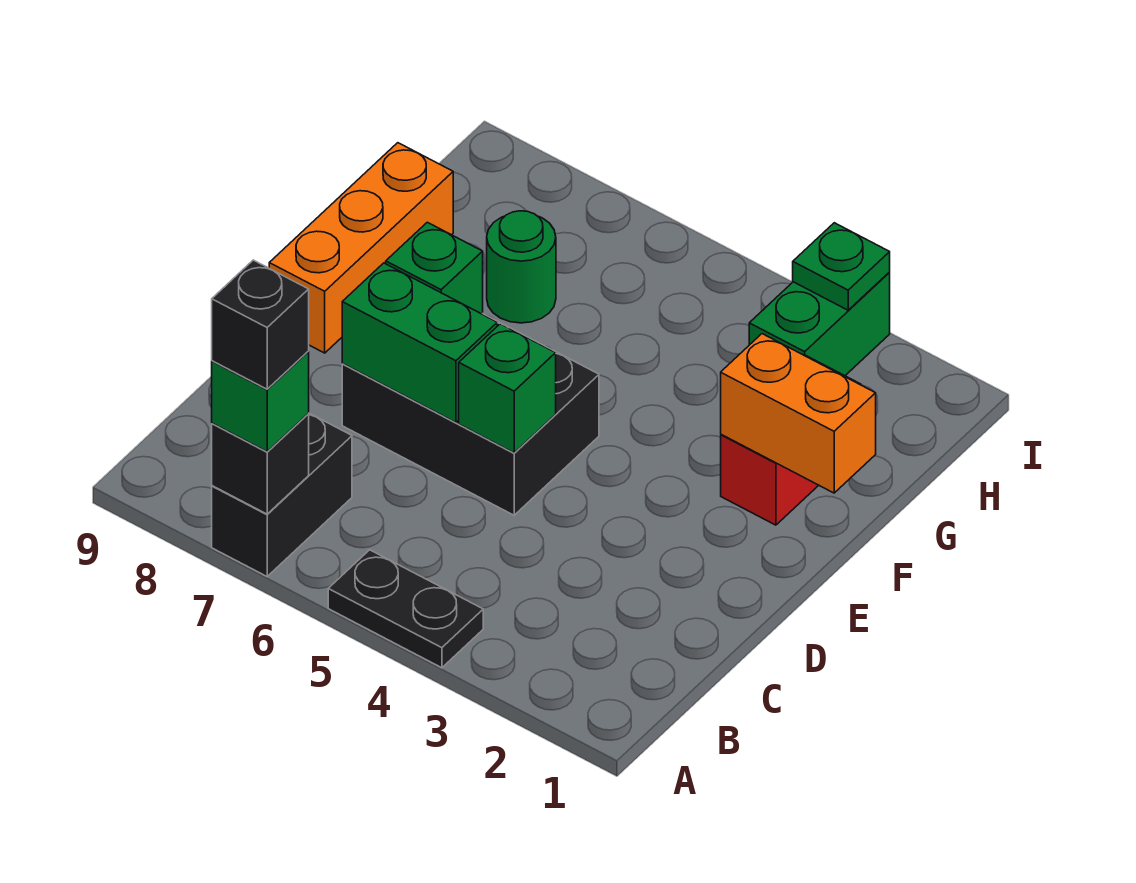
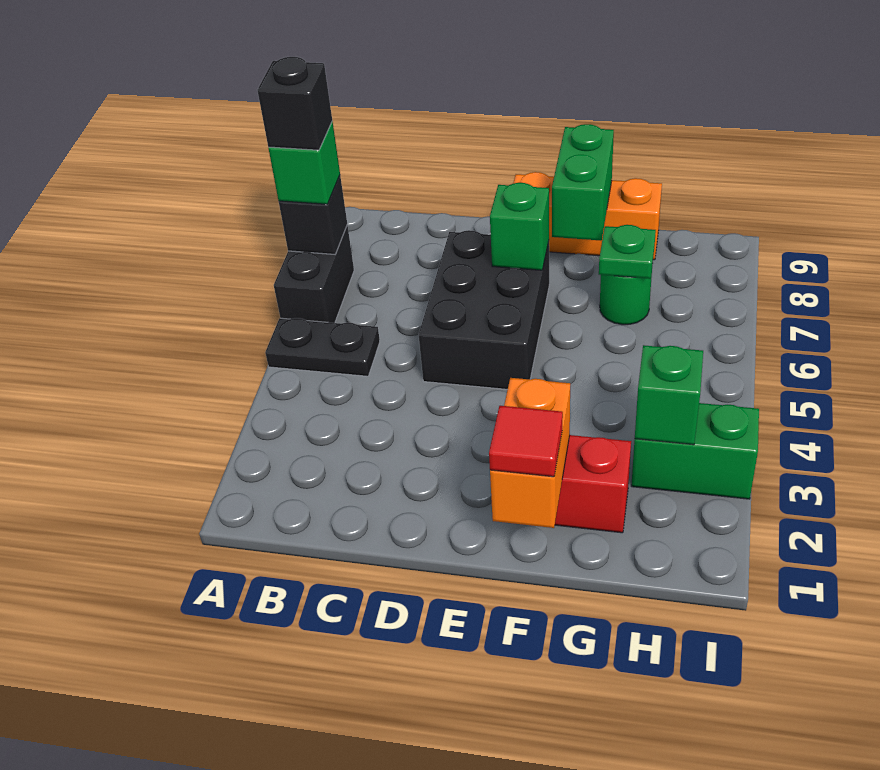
black plate A4:A5 level 1 -> black plate A5:B5 level 1
black brick A7:B7 level 1 -> black brick A6:A7 level 1
green brick D5 level 2 -> green brick H3 level 2
green brick D6:D7 level 2 -> green brick F8:F9 level 2
none -> red tile F1 level 3
green plate I3 level 2 -> green plate G7 level 2

